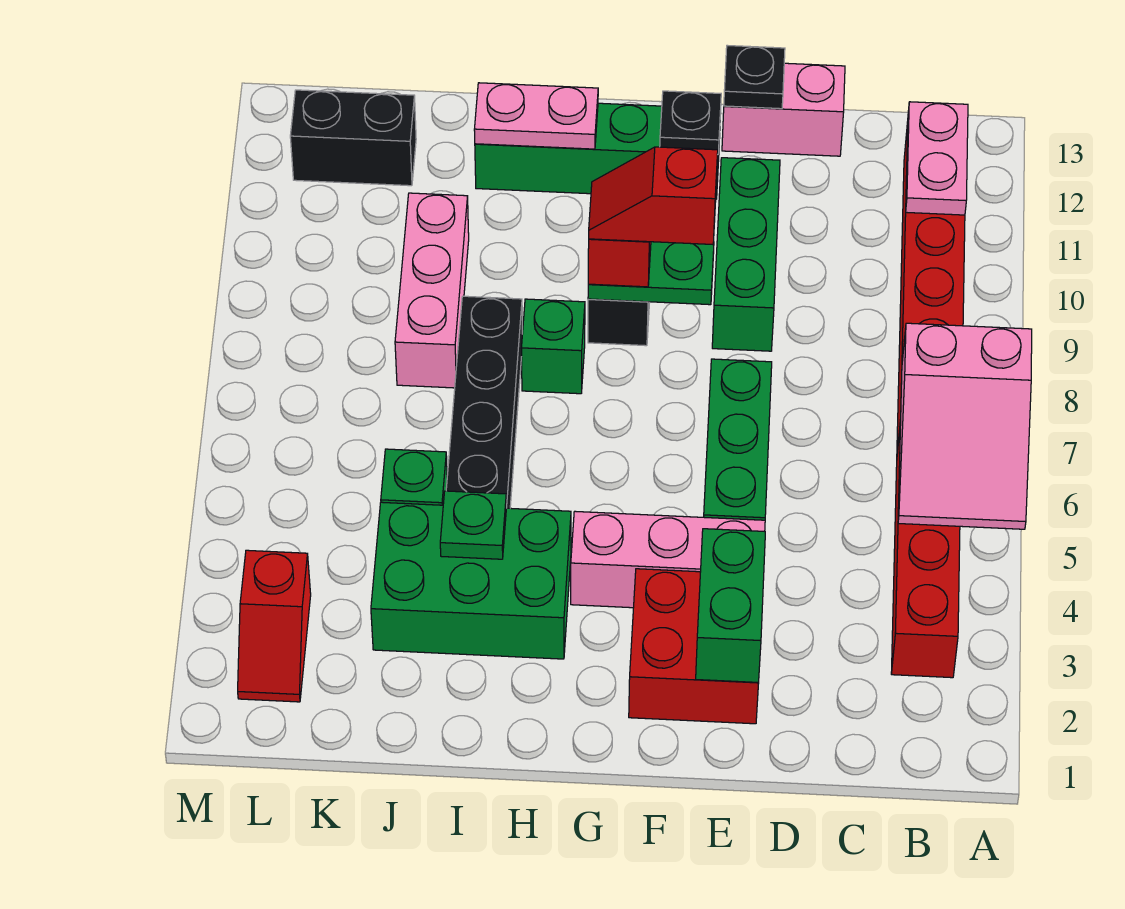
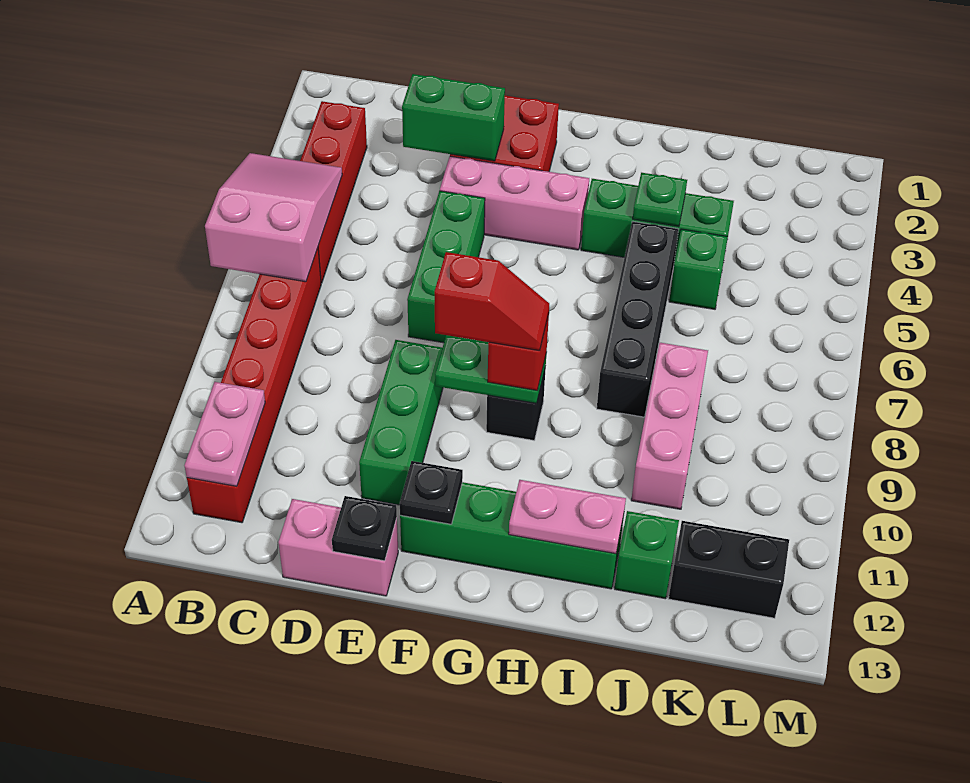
green brick E2:E3 level 2 -> green brick D3:E3 level 2
green brick H3:J4 level 1 -> green brick H4:J4 level 1
green brick H8 level 1 -> green brick J12 level 1
red slope L2:L3 level 1 top 3 -> none

